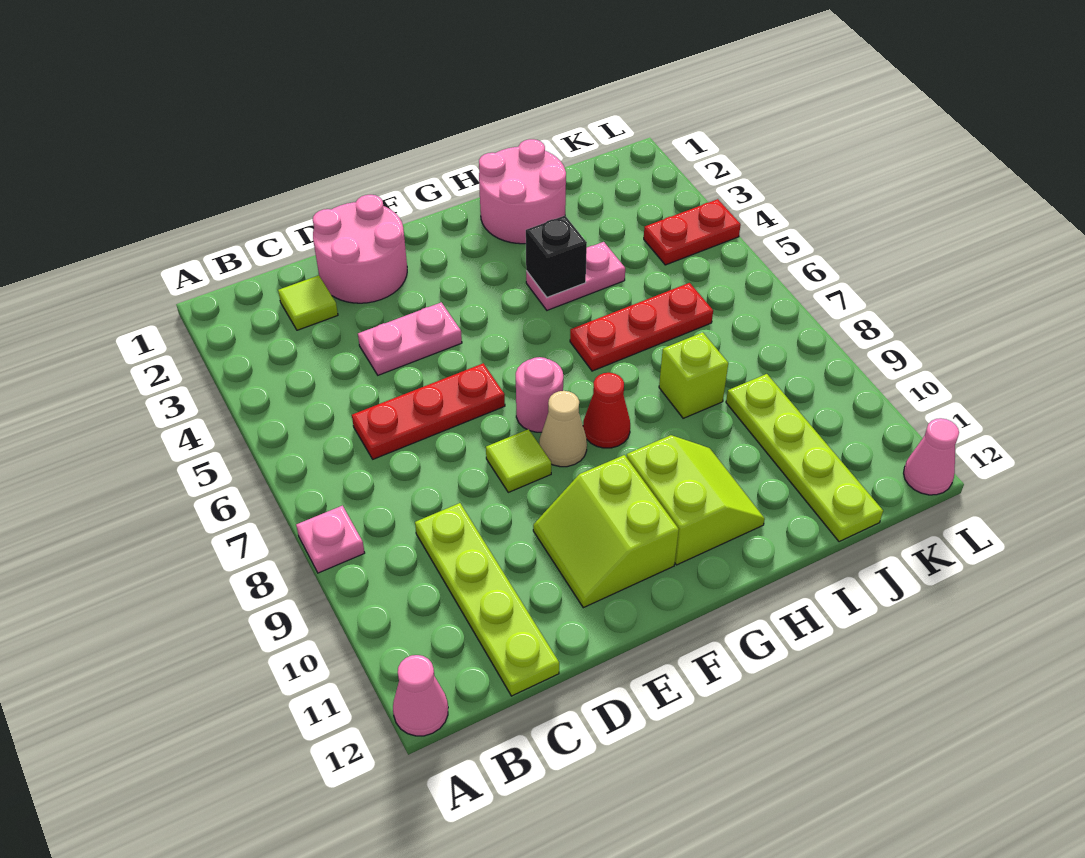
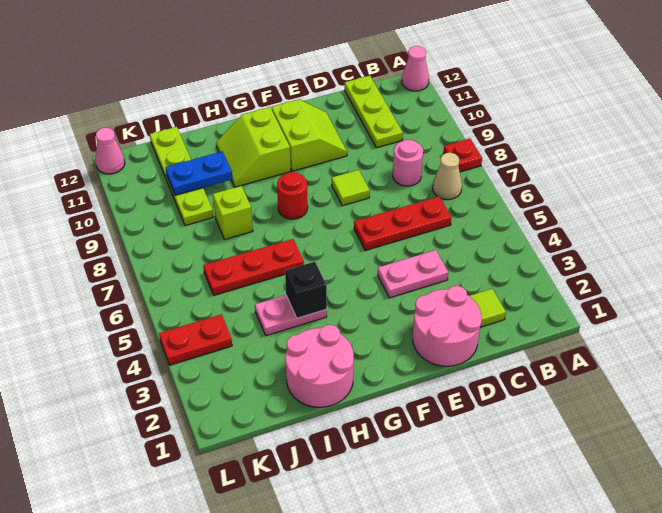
pink plate A8 level 1 -> red plate A8 level 1
lime plate C9:C12 level 1 -> lime plate C10:C12 level 1
pink round brick F7 level 1 -> pink round brick C8 level 1
tan cone F8 level 1 -> tan cone B7 level 1
red cone G8 level 1 -> red round brick G8 level 1
none -> blue plate I10:J10 level 2

